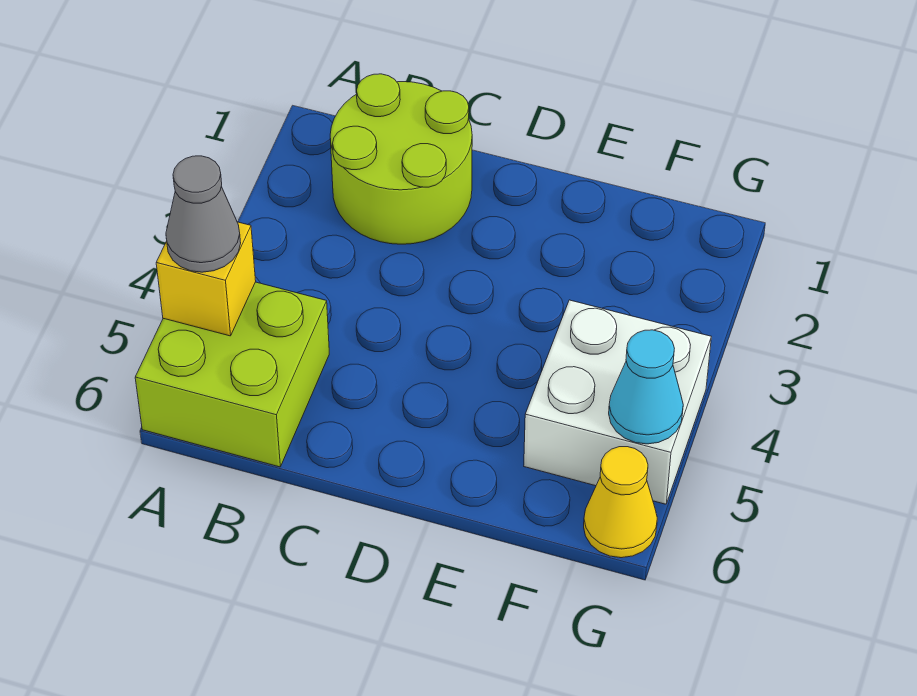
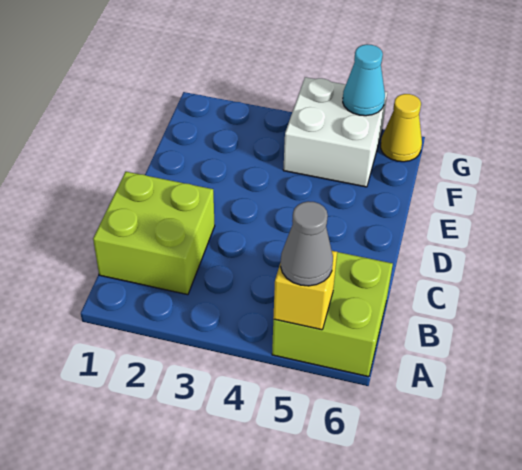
lime round brick B1:C2 level 1 -> lime brick B1:C2 level 1

